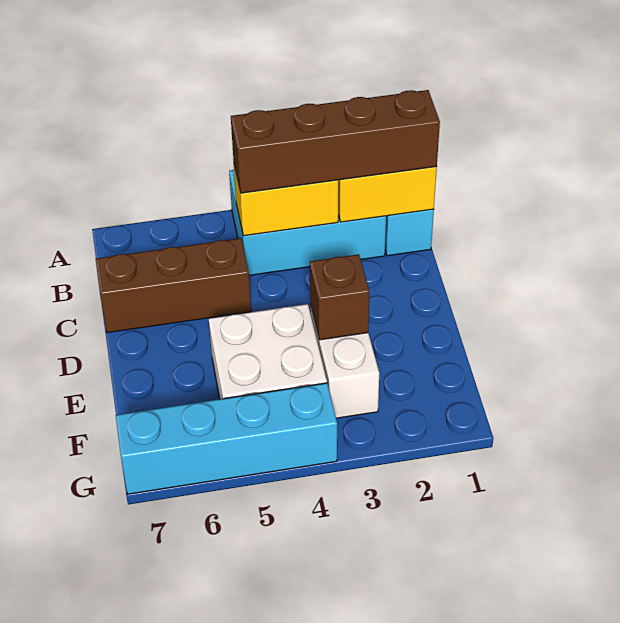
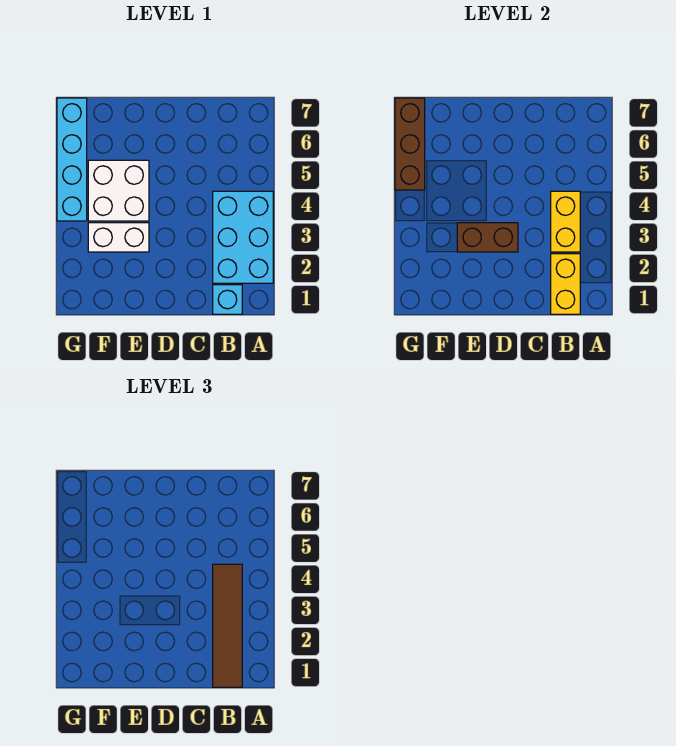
brown brick B1:B4 level 3 -> brown tile B1:B4 level 3
brown brick C5:C7 level 1 -> brown brick G5:G7 level 2
brown brick E3 level 2 -> brown brick D3:E3 level 2

